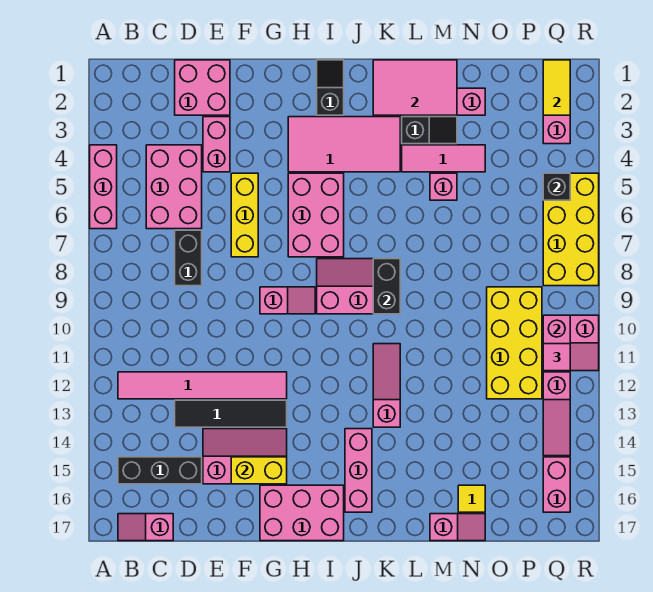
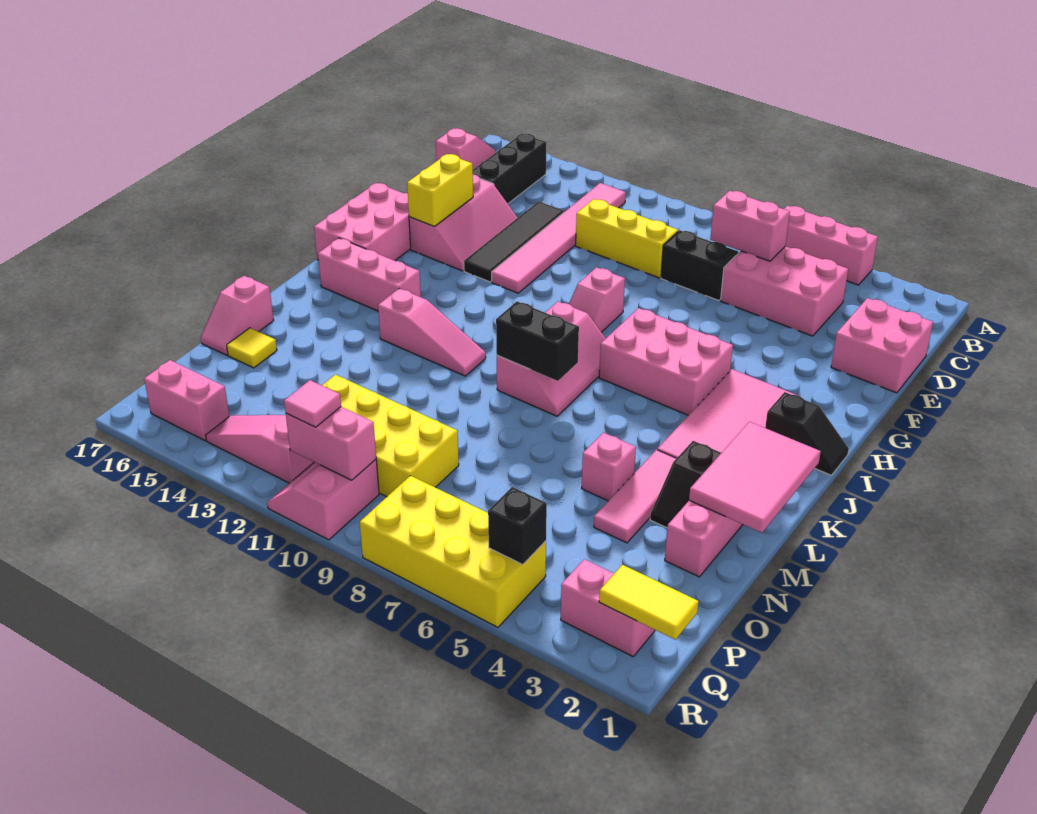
pink brick E3:E4 level 1 -> pink brick C6:C7 level 2
yellow brick F5:F7 level 1 -> yellow brick D9:D11 level 1

